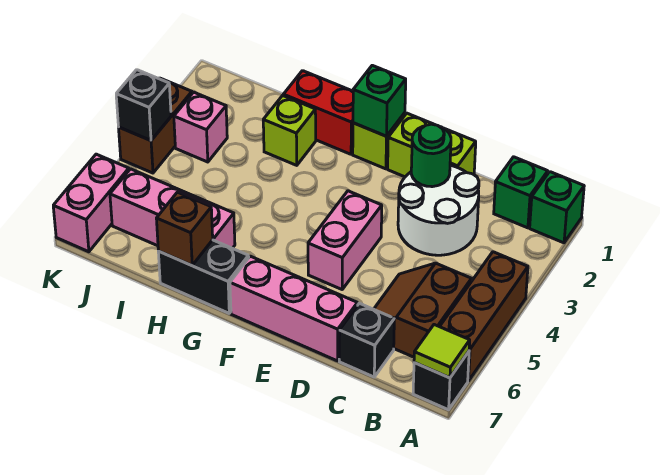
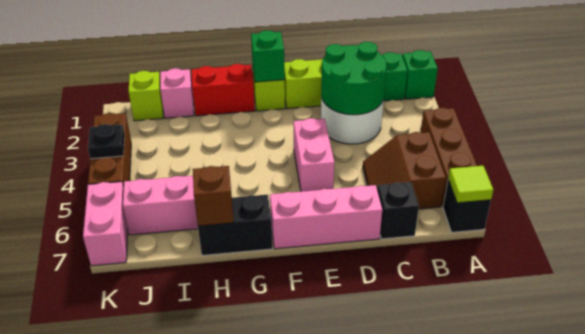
green round brick D2 level 2 -> green round brick C2:D3 level 2
lime brick H2 level 1 -> lime brick J1 level 1
pink brick J3 level 1 -> pink brick I1 level 1
brown brick K3:K4 level 1 -> brown brick K3:K5 level 1
black brick K4 level 2 -> black plate K4 level 2

